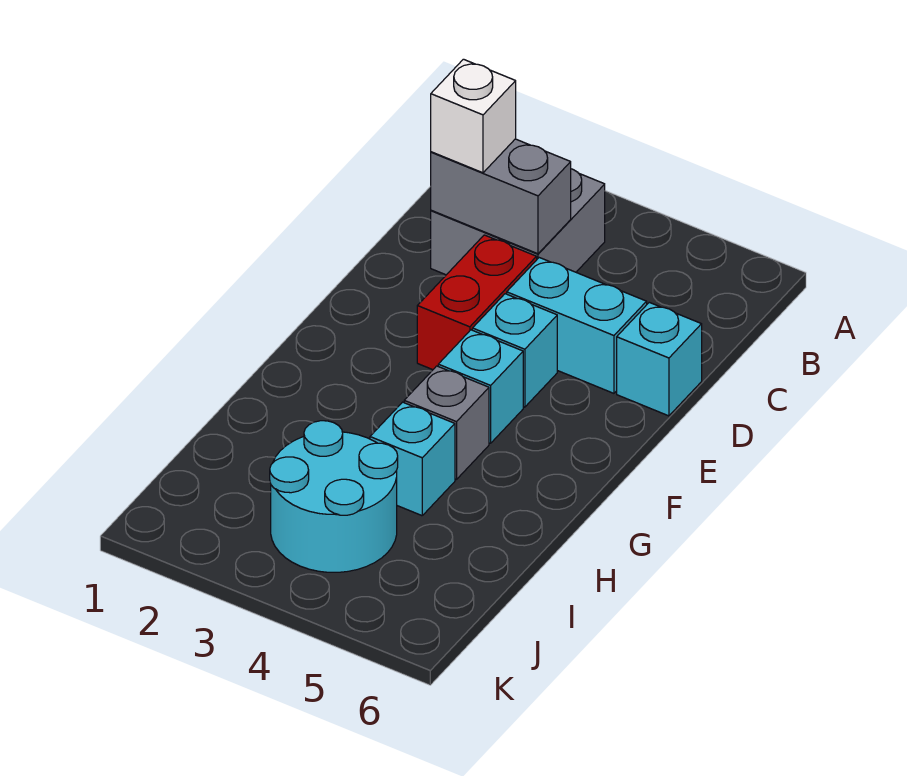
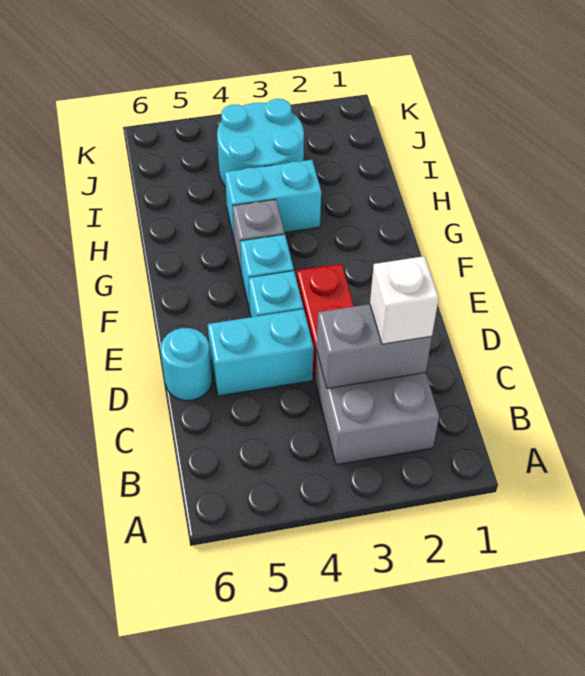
cyan brick D6 level 1 -> cyan round brick D6 level 1
cyan brick H4 level 1 -> cyan brick H3:H4 level 1

